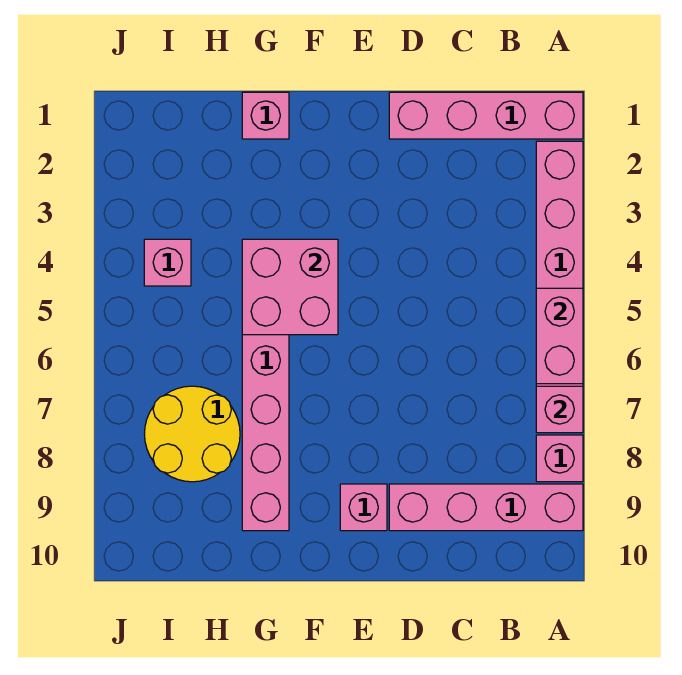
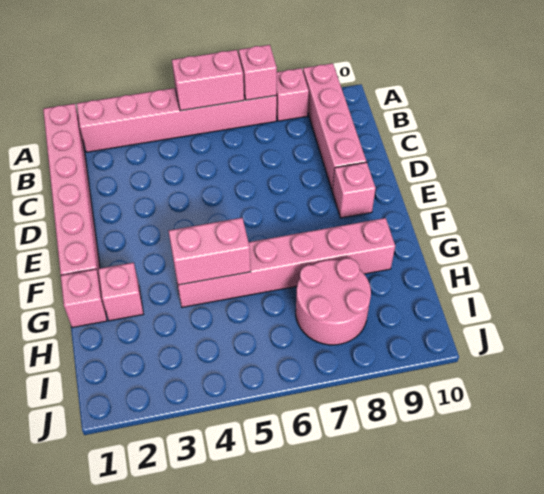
pink brick A1:D1 level 1 -> pink brick A1:F1 level 1
pink brick F4:G5 level 2 -> pink brick G4:G5 level 2
yellow round brick H7:I8 level 1 -> pink round brick H7:I8 level 1
pink brick I4 level 1 -> pink brick G2 level 1

